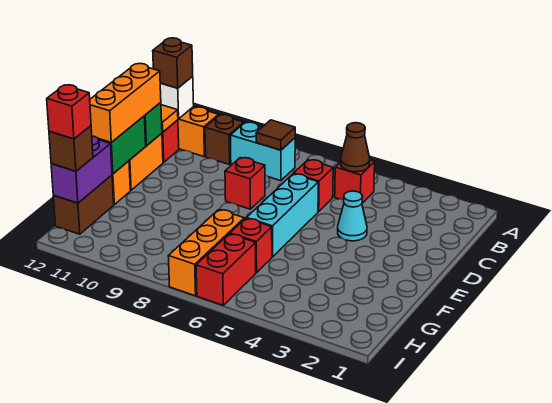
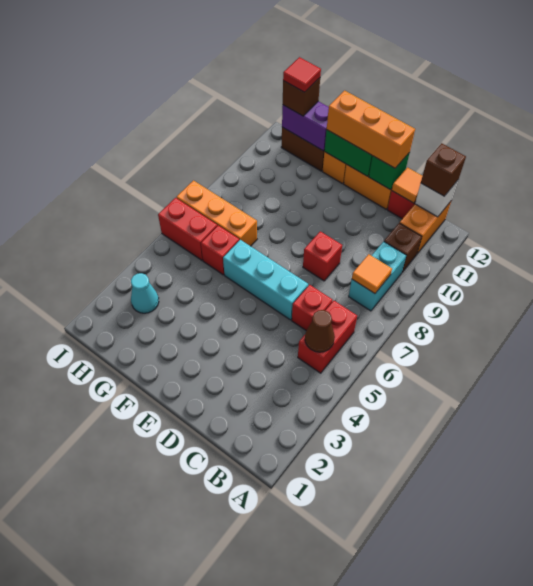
red brick B5 level 1 -> red brick B5:B6 level 1
brown tile B8 level 2 -> orange tile B8 level 2
cyan cone D4 level 1 -> cyan cone H3 level 1
red brick H12 level 4 -> red tile H12 level 4

